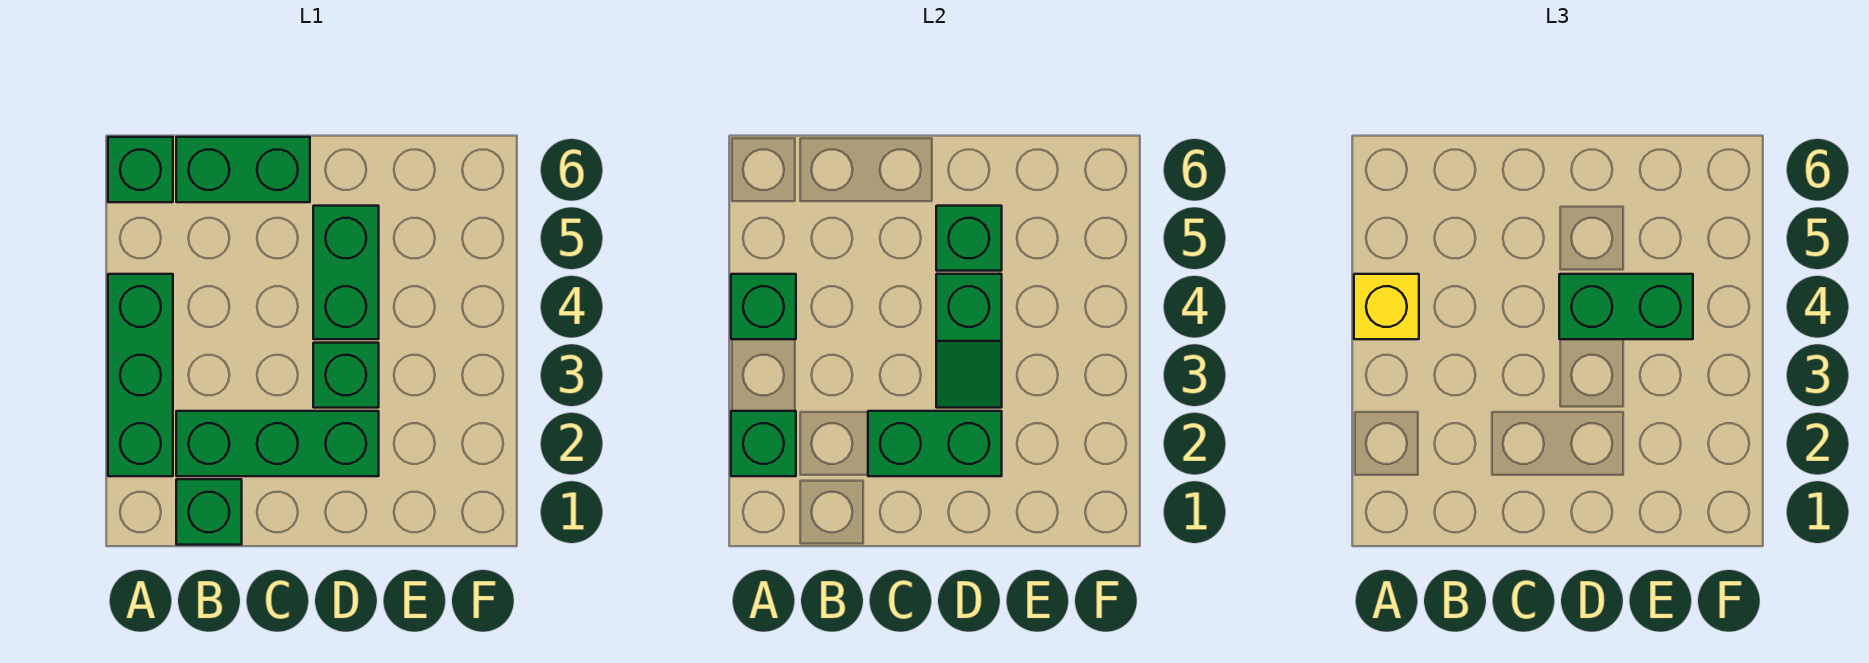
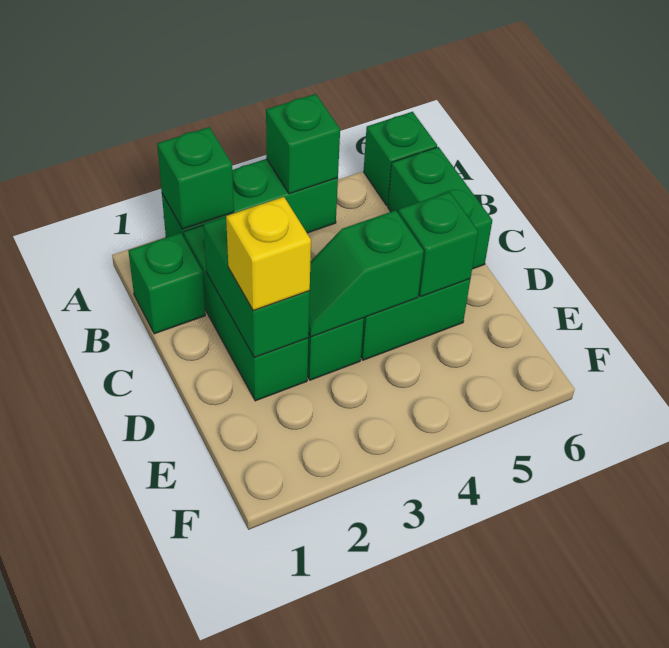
yellow brick A4 level 3 -> yellow brick D2 level 3
green brick D4:E4 level 3 -> none

